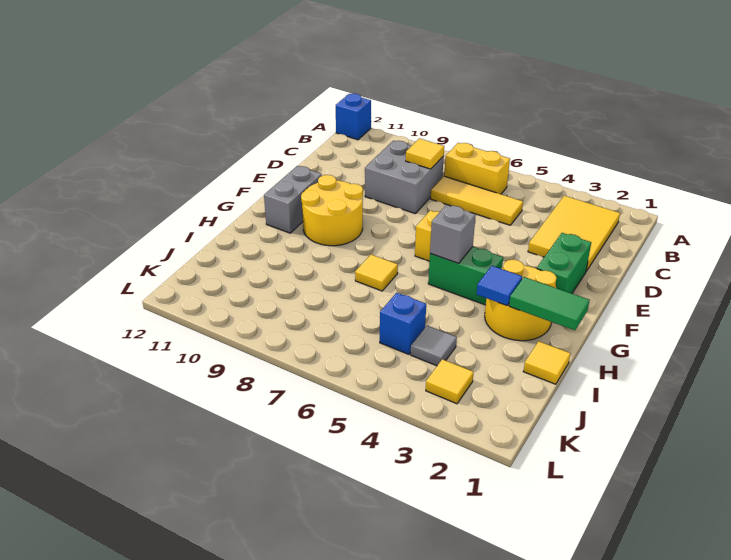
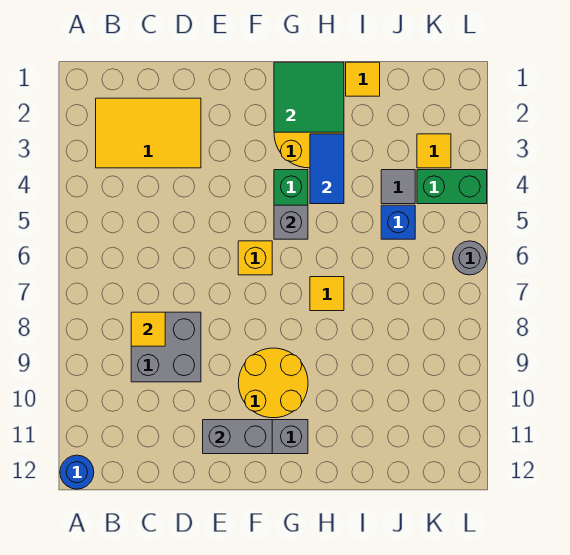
blue brick A12 level 1 -> blue round brick A12 level 1
yellow brick B6:B7 level 1 -> none
yellow tile C5:C7 level 1 -> none
green brick E2:F2 level 1 -> green brick K4:L4 level 1
none -> grey brick E11:F11 level 2
green tile H1:H2 level 2 -> green tile G1:H2 level 2
blue tile H3 level 2 -> blue tile H3:H4 level 2
none -> grey round brick L6 level 1

